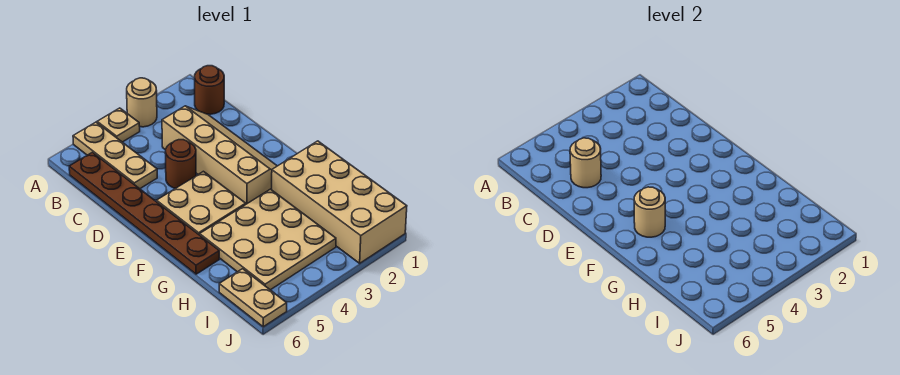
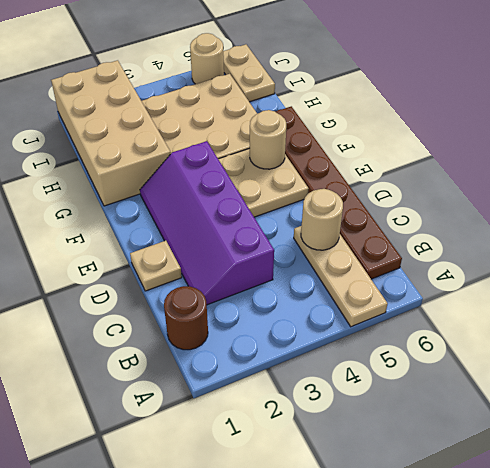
tan round brick A3 level 1 -> tan round brick J5 level 1
tan plate A4 level 1 -> tan plate D1 level 1
tan slope C2:F3 level 1 top 3 -> purple slope C2:F3 level 1 top 3
brown round brick D4 level 1 -> none

